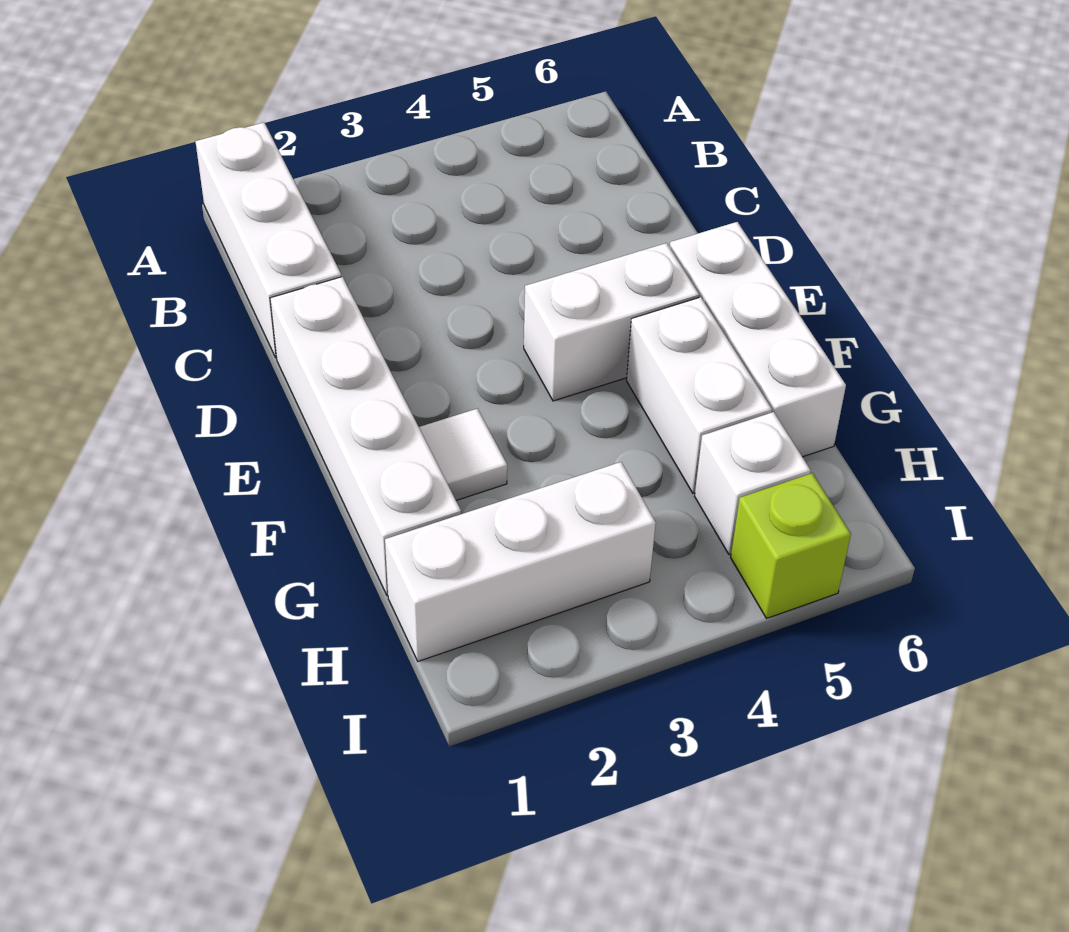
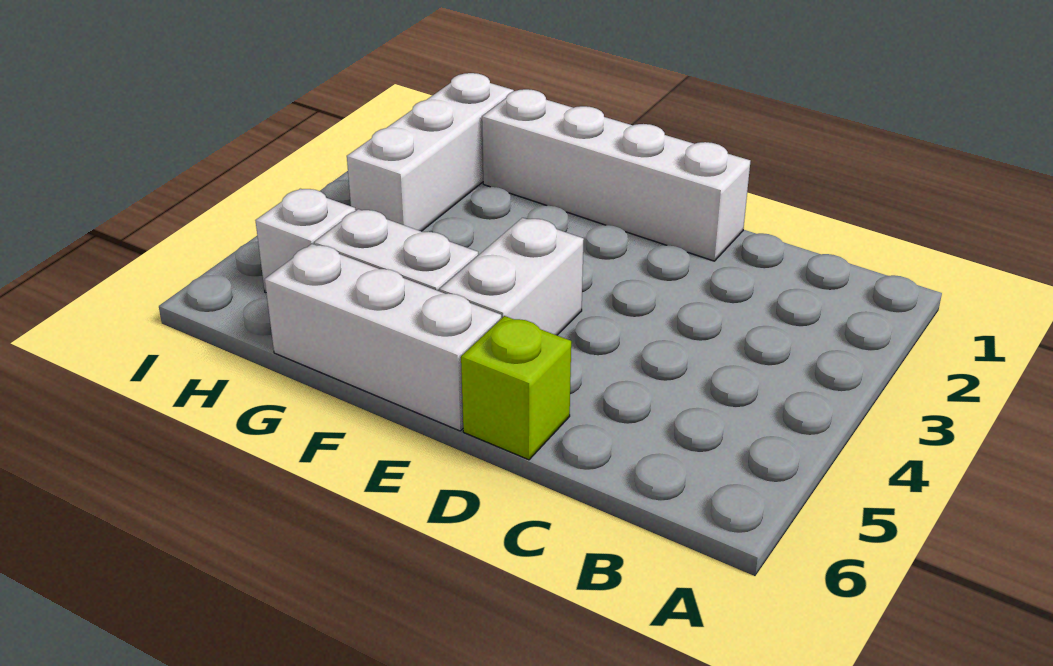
white brick A1:C1 level 1 -> none
white tile F2 level 1 -> none
lime brick I5 level 1 -> lime brick D6 level 1

